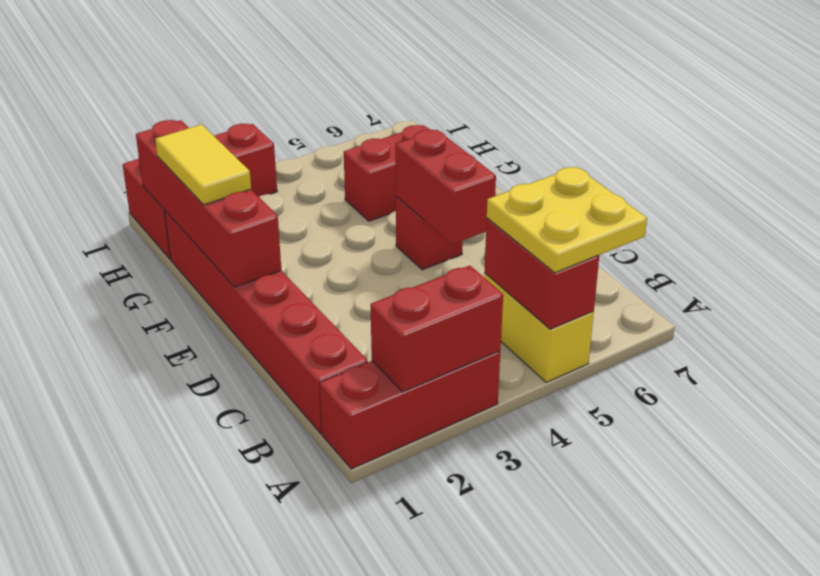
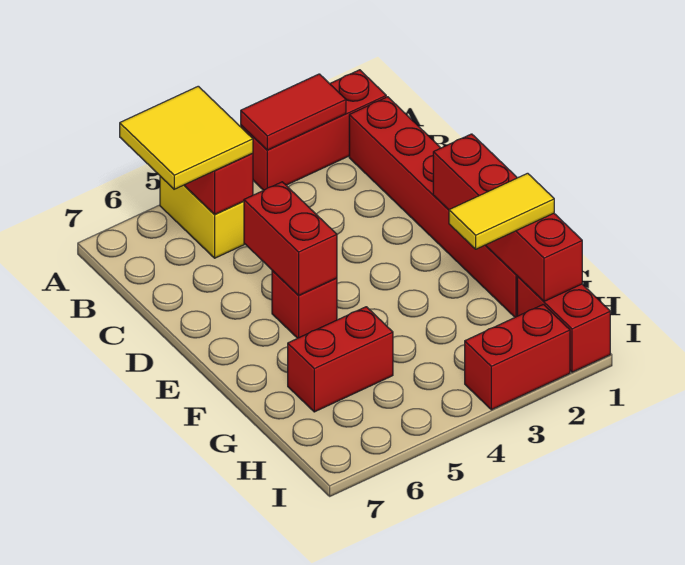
red brick A2:A3 level 2 -> red tile A2:A3 level 2
yellow plate A5:B6 level 3 -> yellow tile A5:B6 level 3
yellow tile F1:G1 level 3 -> yellow tile G1:G2 level 3

